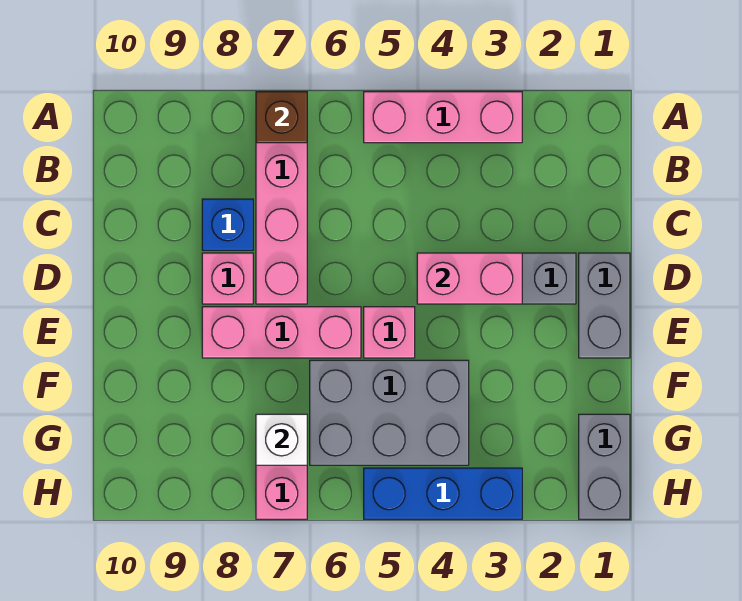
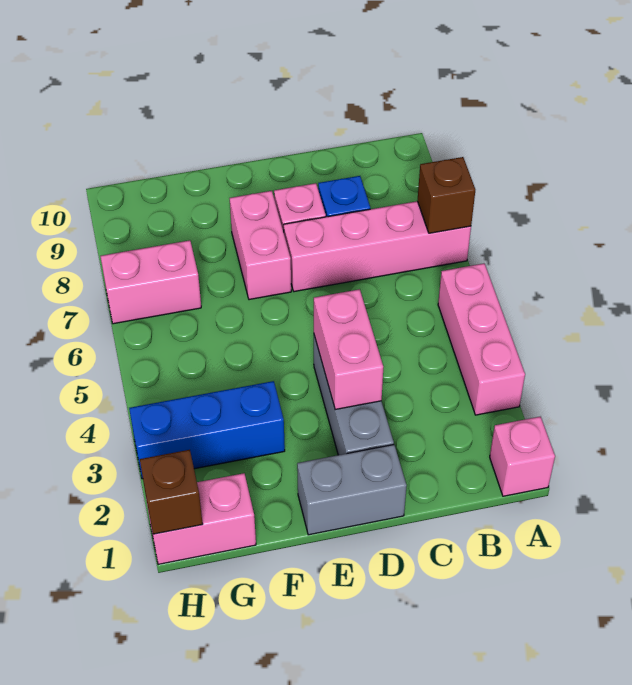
pink brick E5 level 1 -> pink brick A1 level 1
pink brick E6:E8 level 1 -> pink brick E7:E8 level 1
grey brick F4:G6 level 1 -> none
grey brick G1:H1 level 1 -> pink brick G1:H1 level 1
white brick G7 level 2 -> none
none -> brown brick H1 level 2
blue brick H3:H5 level 1 -> blue brick F3:H3 level 1

